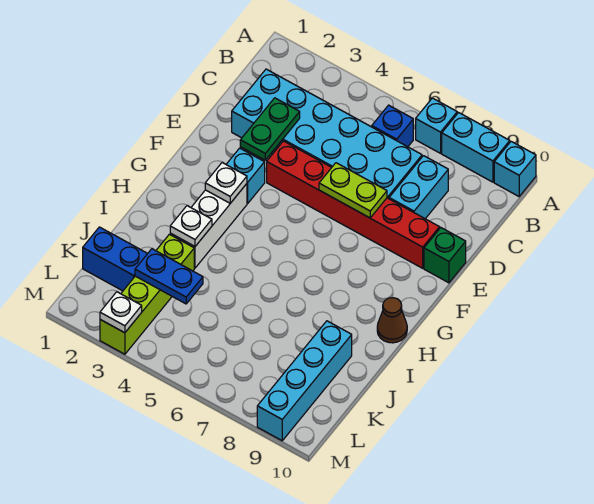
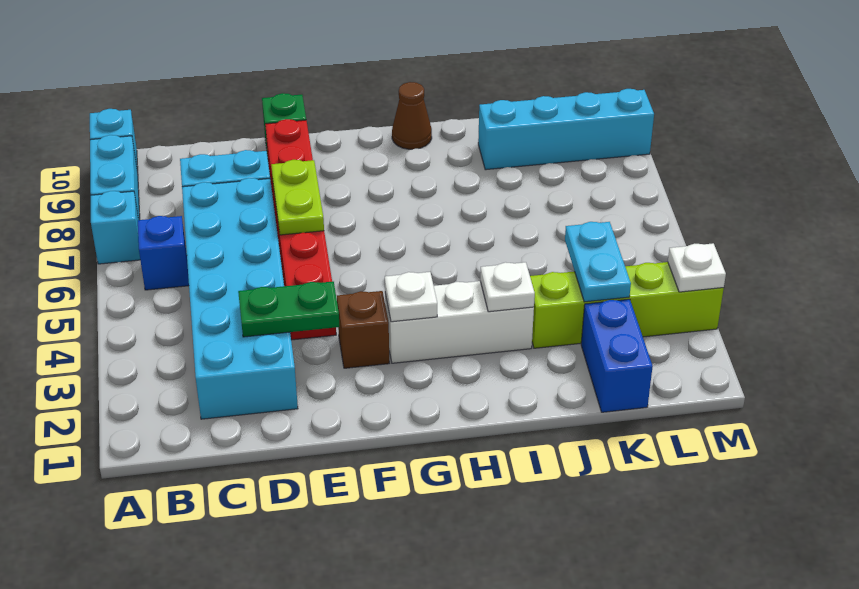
cyan brick F3 level 1 -> brown brick F3 level 1
blue plate K3:K4 level 2 -> cyan plate K3:K4 level 2

